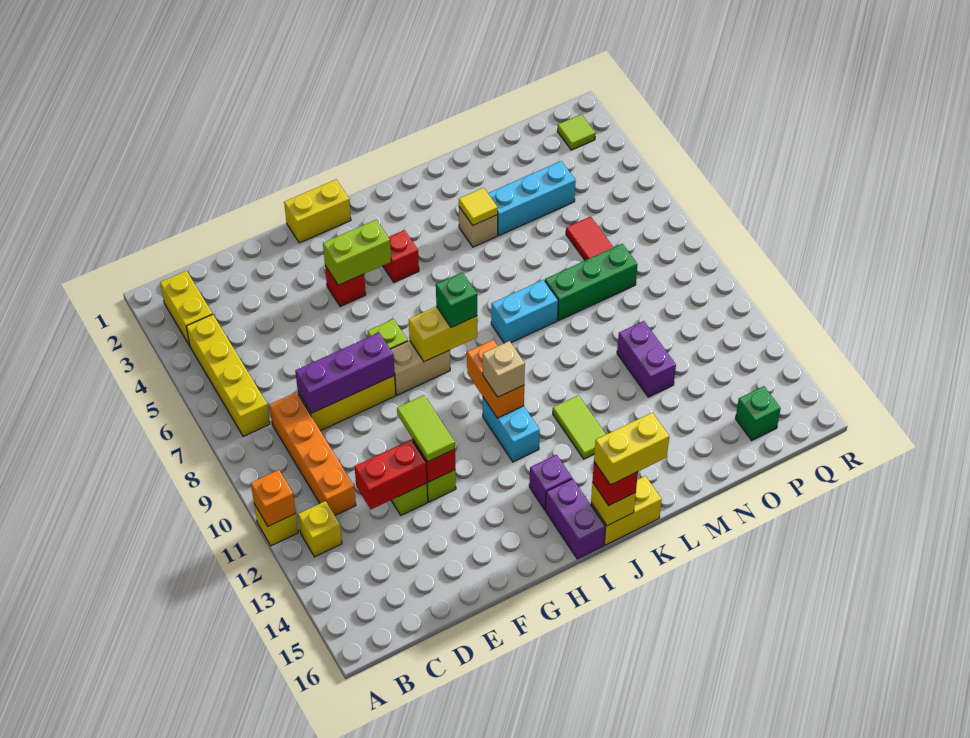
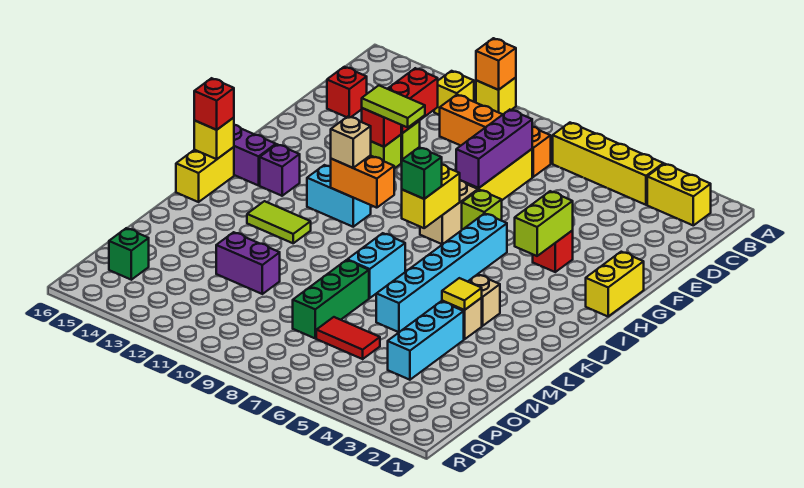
none -> cyan brick H6:M6 level 1
red brick I4 level 1 -> red brick D15 level 1
yellow brick J16:K16 level 4 -> none
none -> tan brick K4 level 1
lime tile Q2 level 1 -> none

